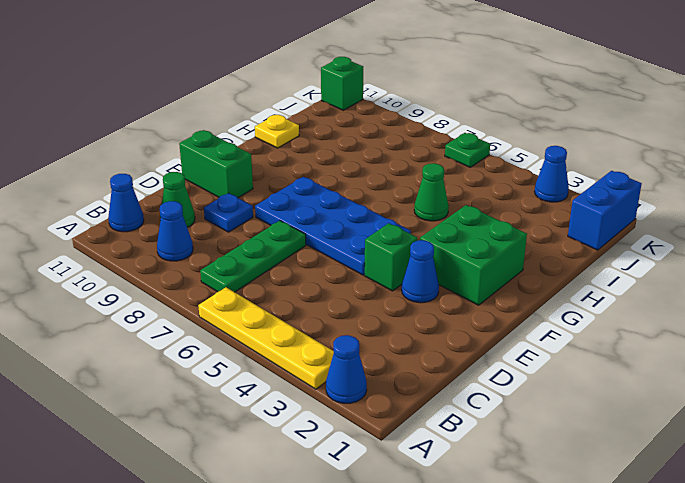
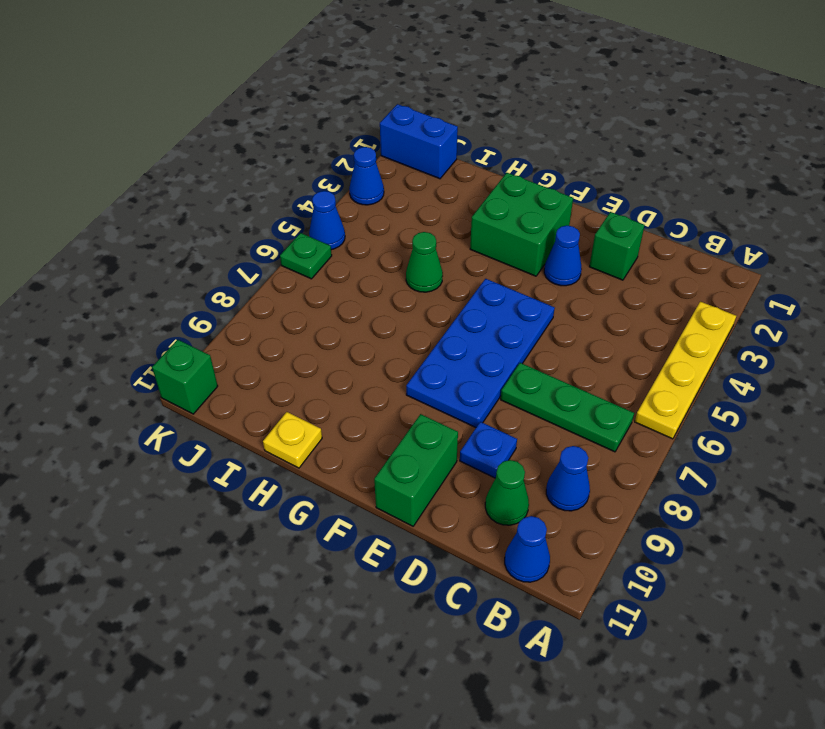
blue cone A2 level 1 -> blue cone K5 level 1
green brick E4 level 1 -> green brick D2 level 1

